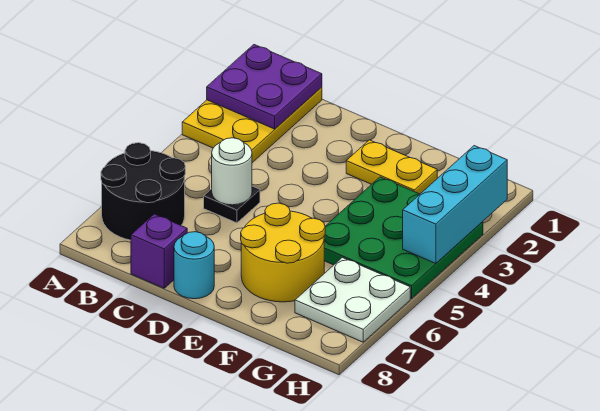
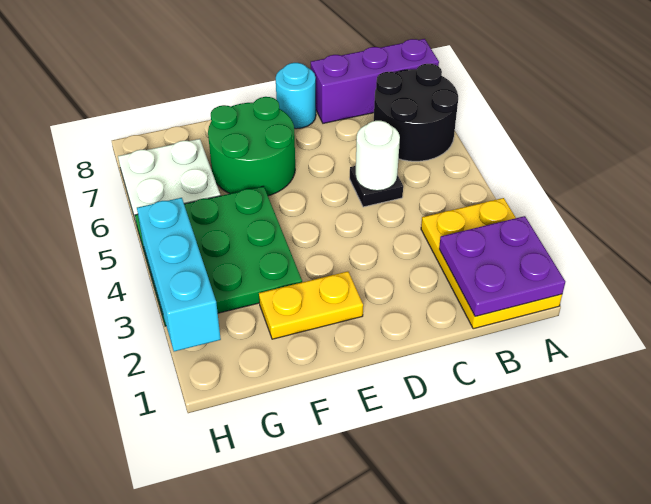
purple brick C8 level 1 -> purple brick A8:C8 level 1
yellow round brick E6:F7 level 1 -> green round brick E6:F7 level 1

